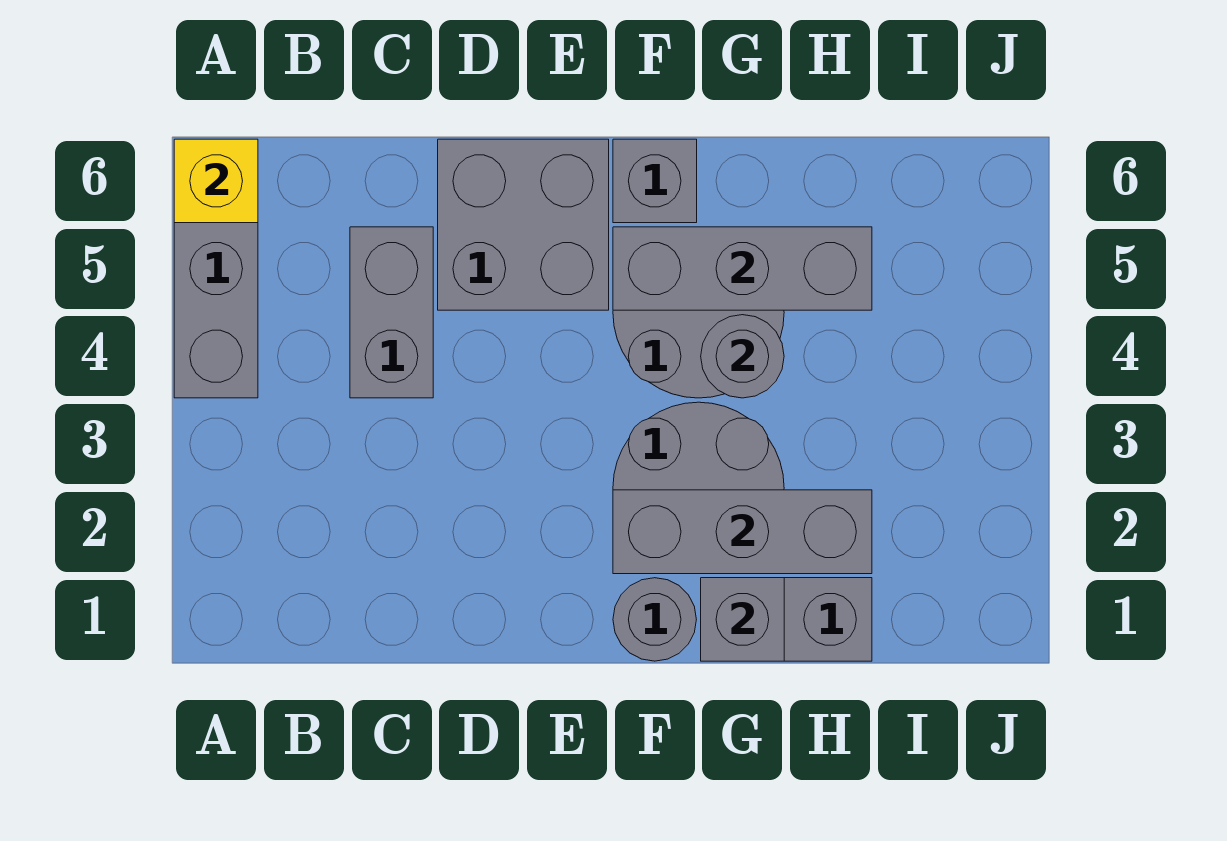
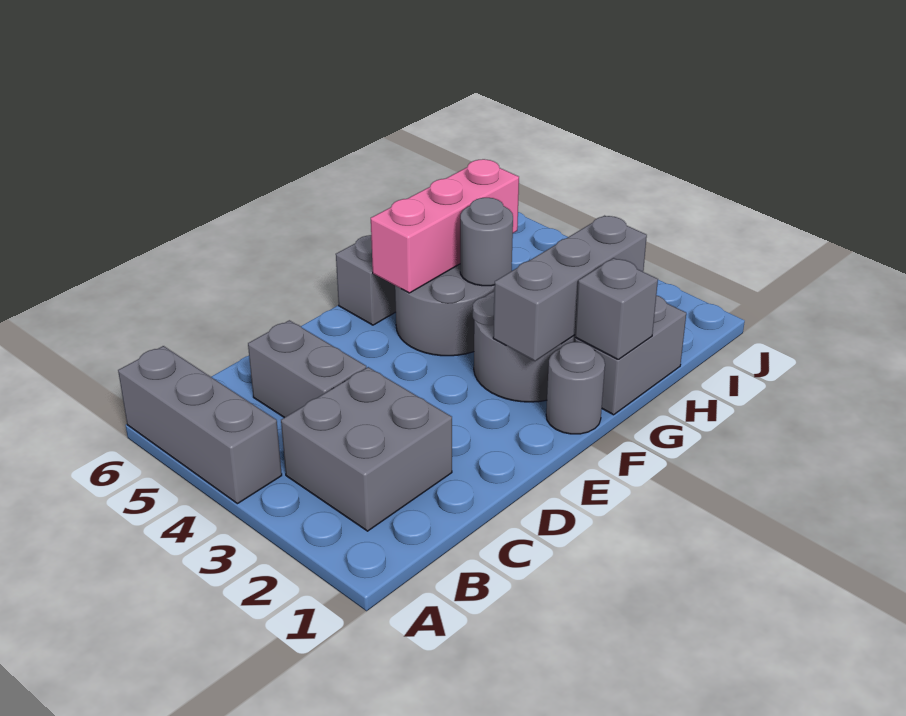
yellow brick A6 level 2 -> none
grey brick D5:E6 level 1 -> grey brick B2:C3 level 1
grey brick F5:H5 level 2 -> pink brick F5:H5 level 2

